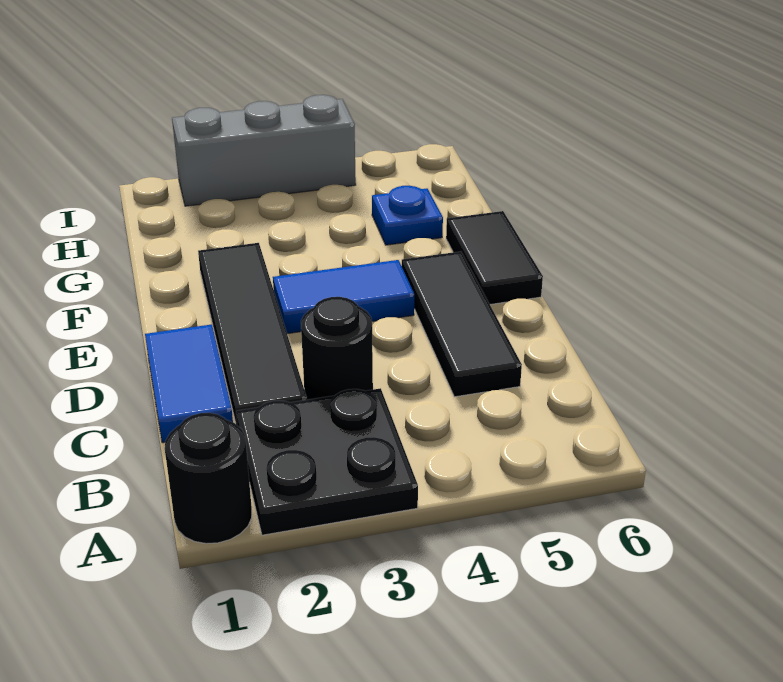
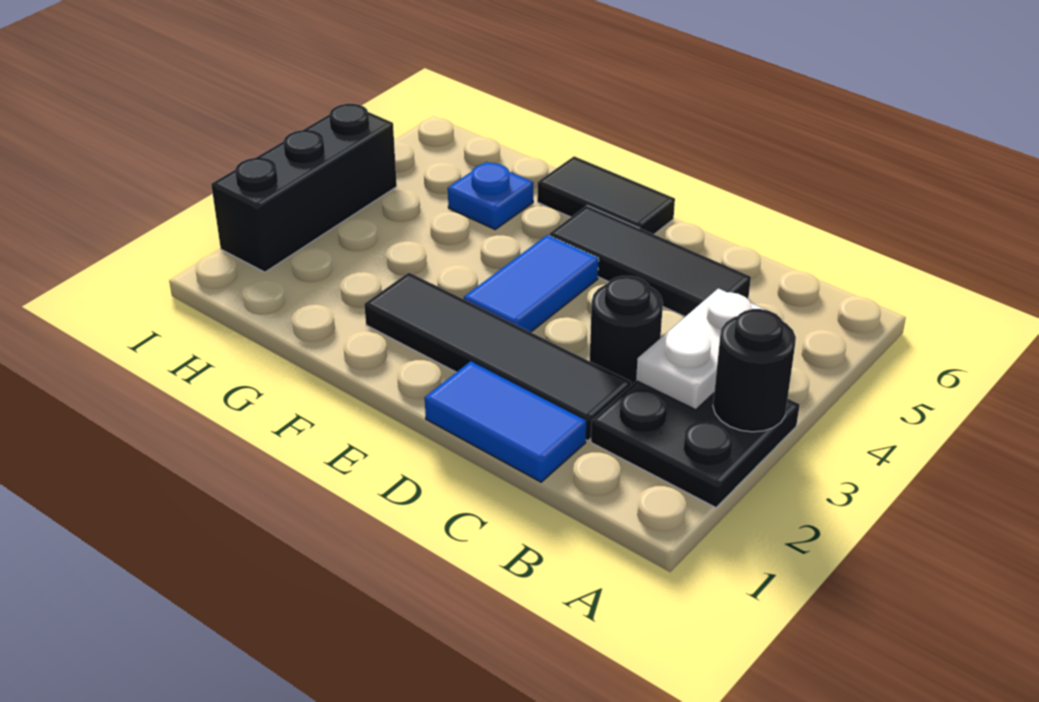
black round brick A1 level 1 -> black round brick A3 level 2
none -> white plate B3:B4 level 2
grey brick I2:I4 level 1 -> black brick I2:I4 level 1

